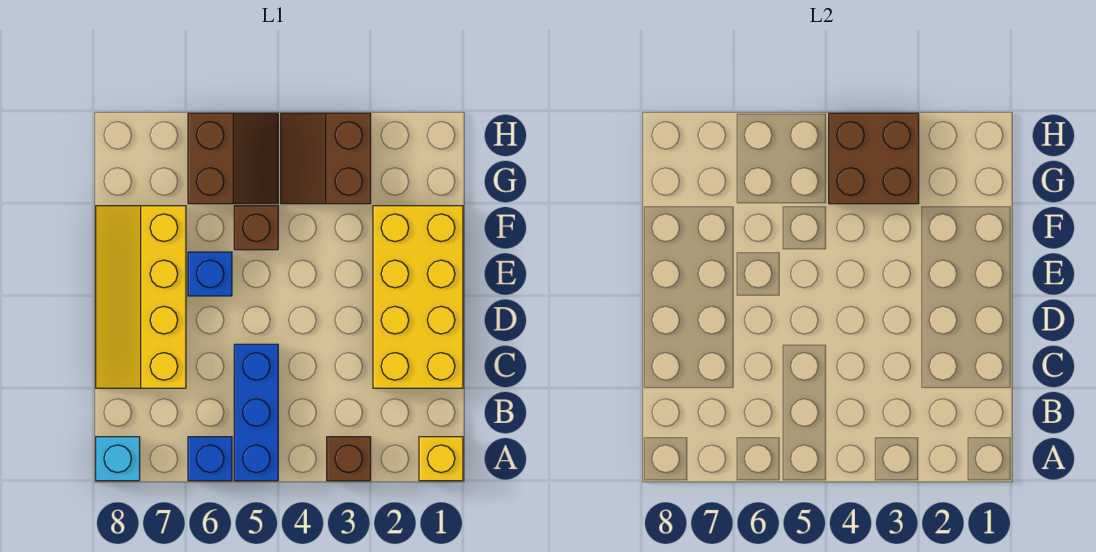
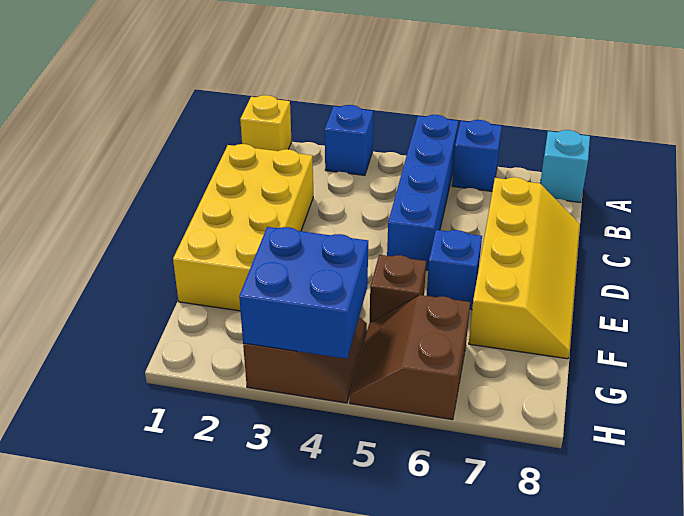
brown brick A3 level 1 -> blue brick A3 level 1
blue brick A5:C5 level 1 -> blue brick A5:D5 level 1
brown brick G3:H4 level 2 -> blue brick G3:H4 level 2

